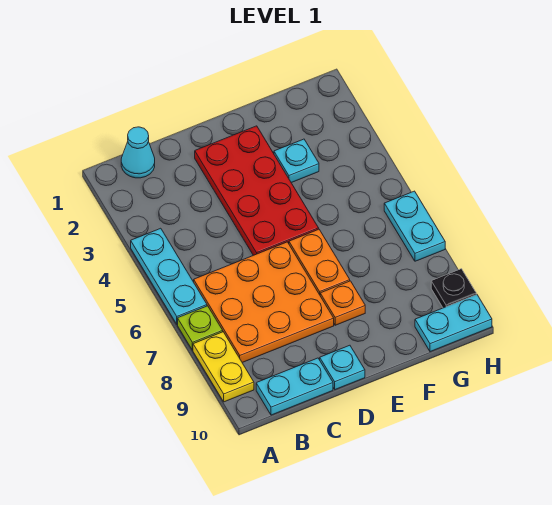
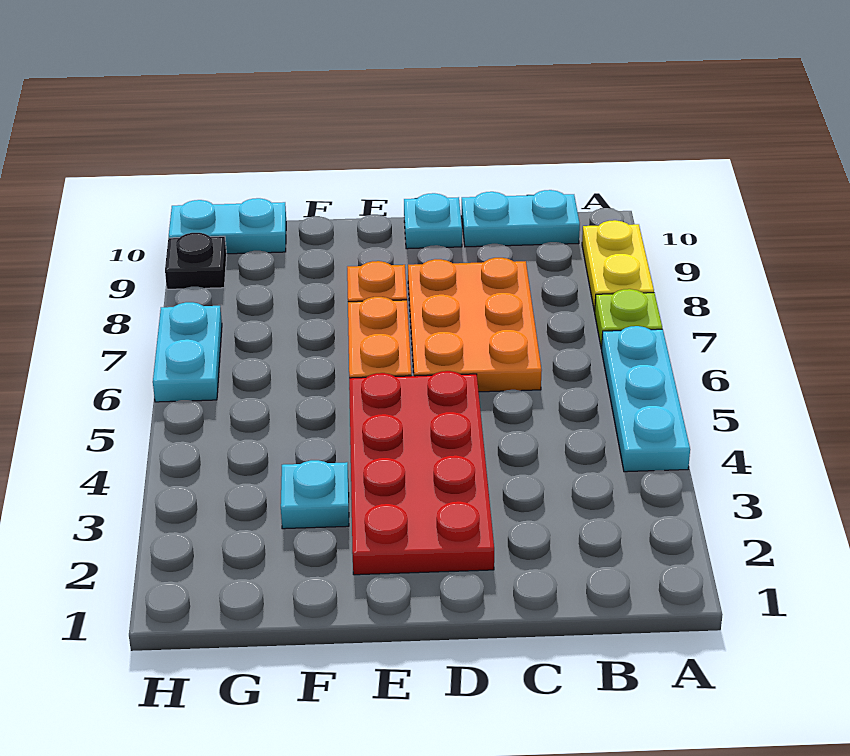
cyan cone B1 level 1 -> none
orange plate B6:D8 level 1 -> orange plate C6:D8 level 1

